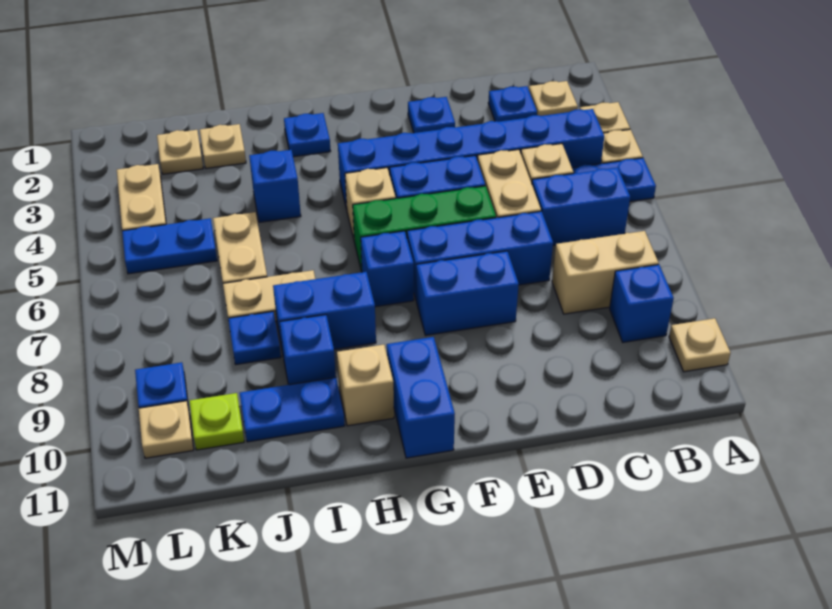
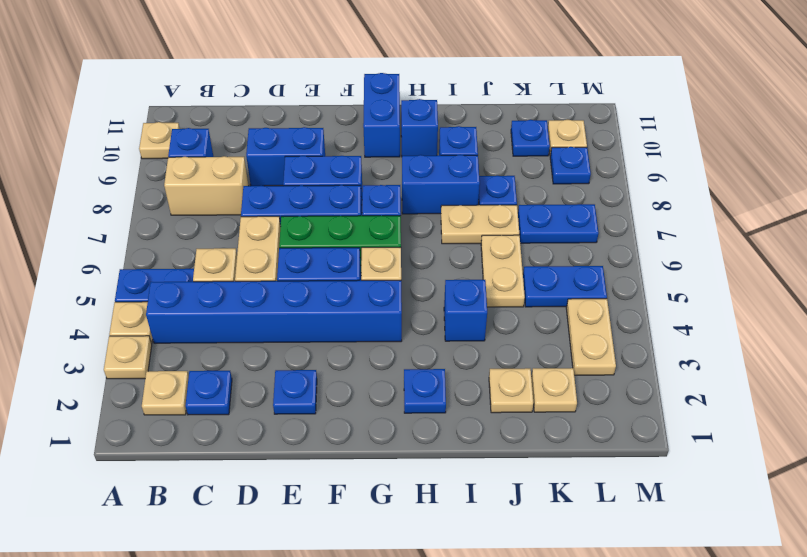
blue brick B6:C6 level 1 -> blue brick D9:E9 level 1
tan brick H10 level 1 -> blue brick H10 level 1
blue plate I10:J10 level 1 -> blue plate K7:L7 level 1
lime plate K10 level 1 -> blue plate K10 level 1

